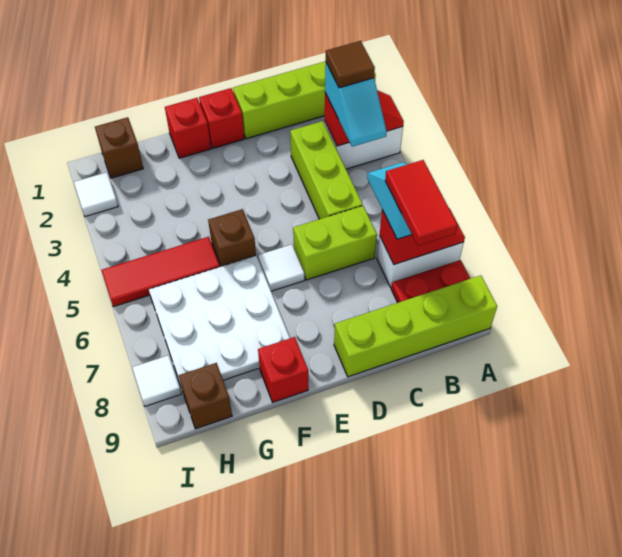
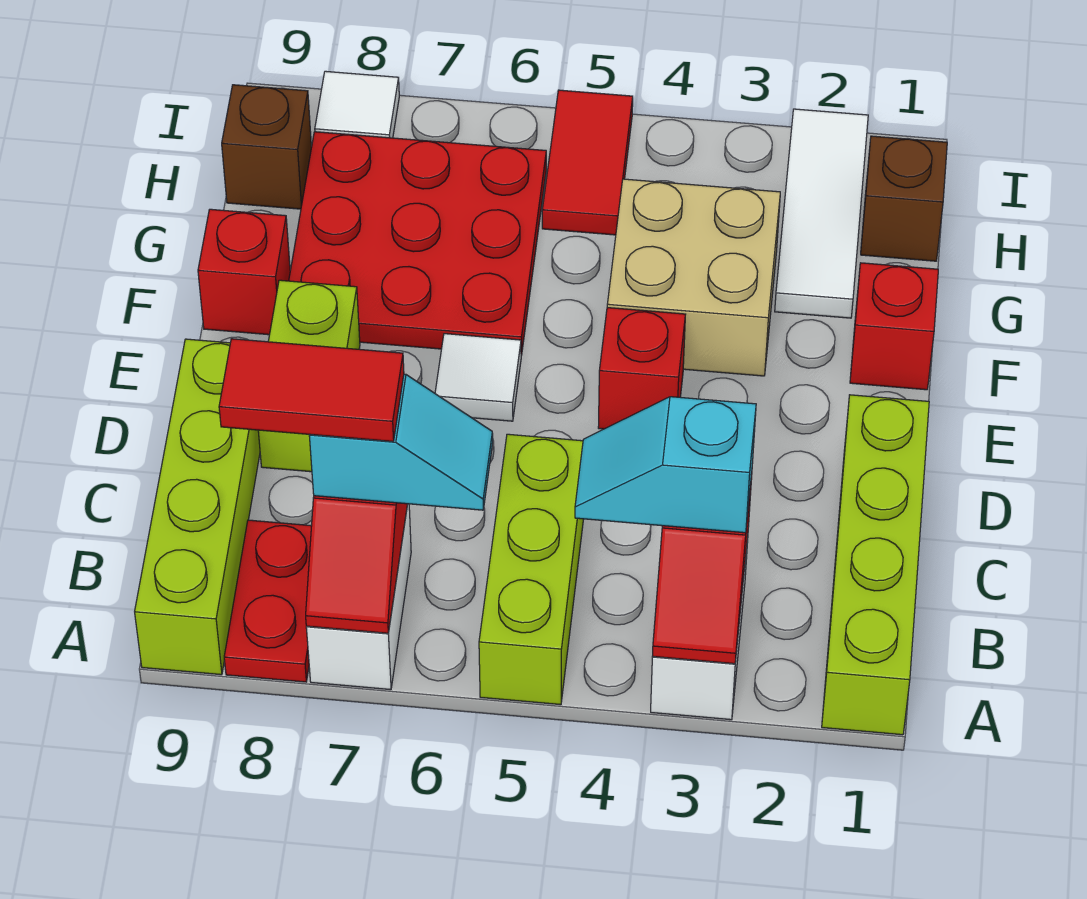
brown tile B3 level 4 -> none
lime brick C3:C5 level 1 -> lime brick A5:C5 level 1
lime brick C6:D6 level 1 -> lime brick D8:E8 level 1
red brick E1 level 1 -> red brick E4 level 1
none -> tan brick F3:G4 level 1
brown brick F5 level 1 -> none
white plate F6:H8 level 1 -> red plate F6:H8 level 1
red tile G5:I5 level 1 -> red tile H5:I5 level 1
white tile I2 level 1 -> white tile G2:I2 level 1

